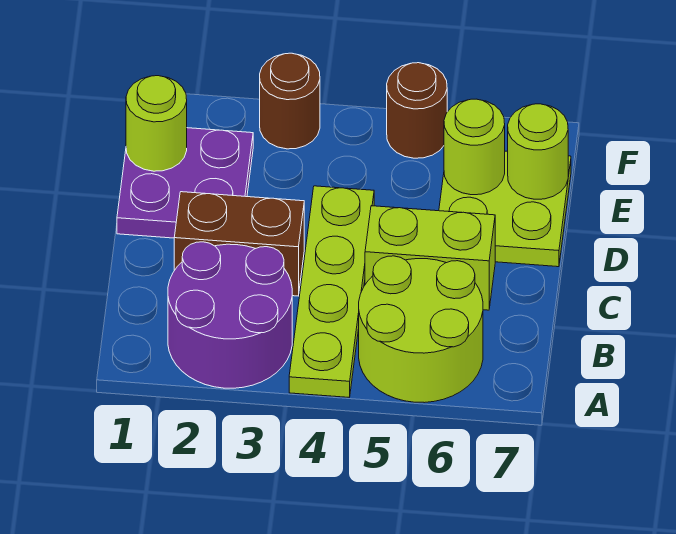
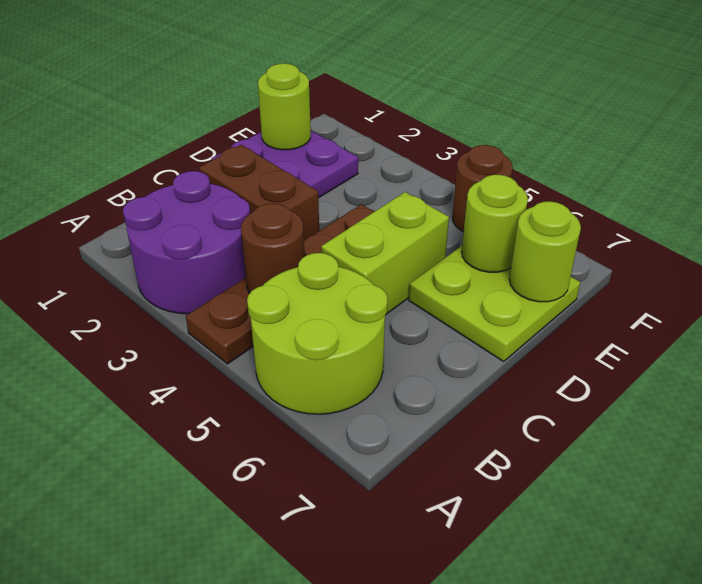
lime plate A4:D4 level 1 -> brown plate A4:D4 level 1
lime brick C5:C6 level 1 -> lime brick C5:D5 level 1
brown round brick F3 level 1 -> brown round brick B4 level 2

